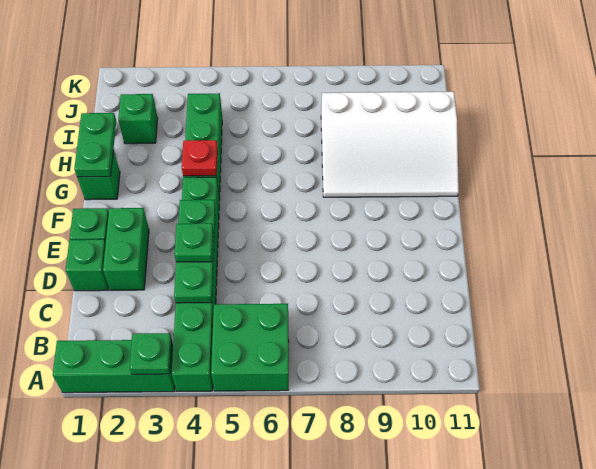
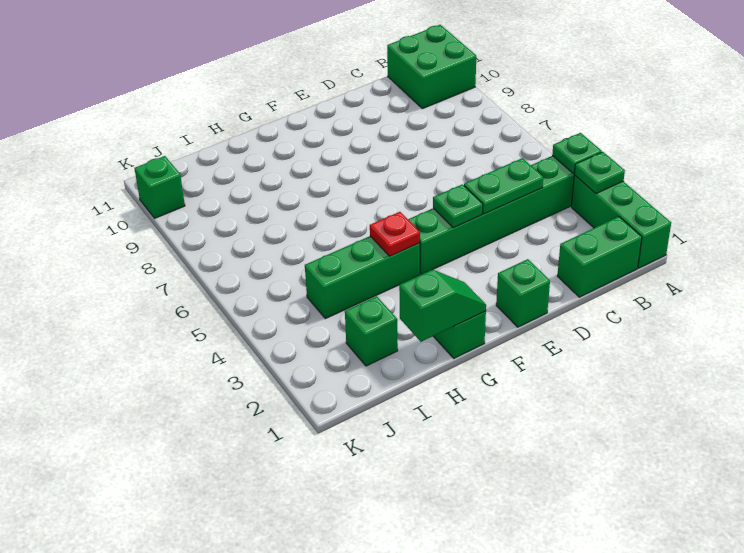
green brick A5:B6 level 1 -> green brick A10:B11 level 1
green brick D1 level 1 -> green brick K10 level 1
green brick D2:E2 level 1 -> green brick B1:C1 level 1
green plate D4 level 3 -> green plate A4 level 2
green plate G1:H1 level 2 -> green slope G1:H1 level 2 top H
white slope G8:I11 level 1 top I -> none

